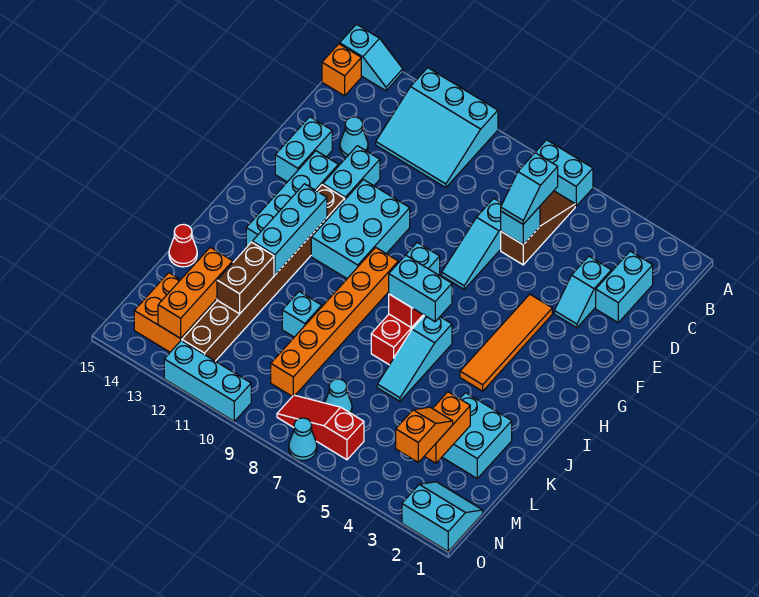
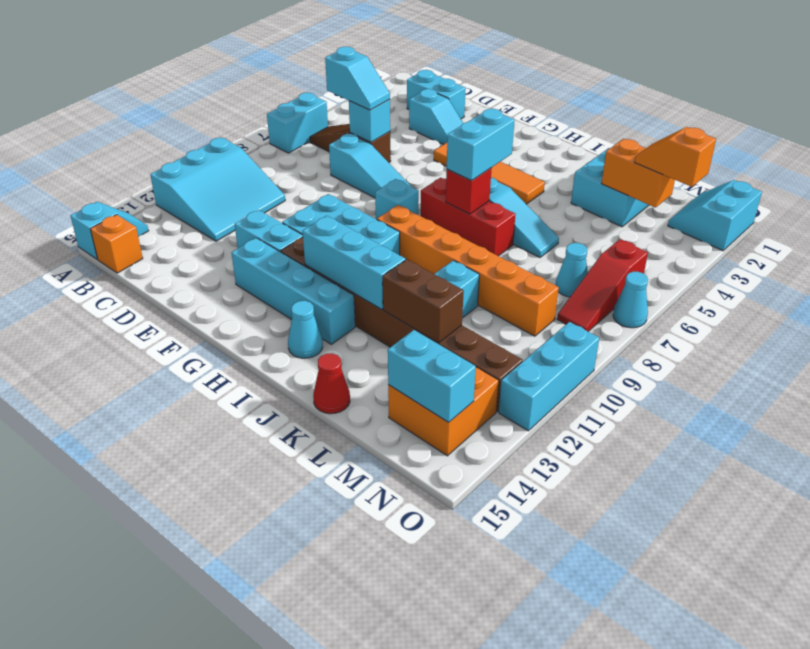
cyan cone D13 level 1 -> cyan cone I14 level 1
cyan brick E14:F14 level 1 -> cyan brick M14:N14 level 2
orange brick L13:N13 level 2 -> none

